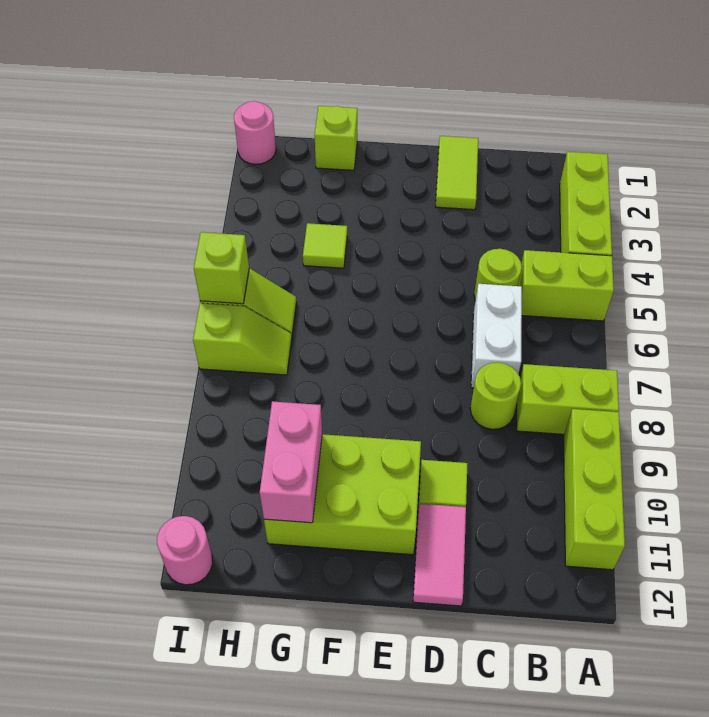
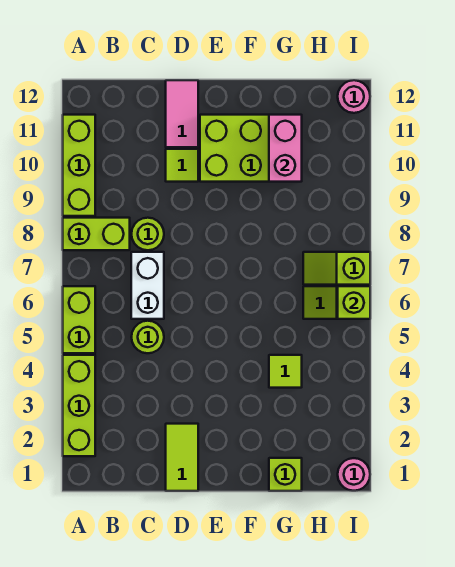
lime brick A5:B5 level 1 -> lime brick A5:A6 level 1

